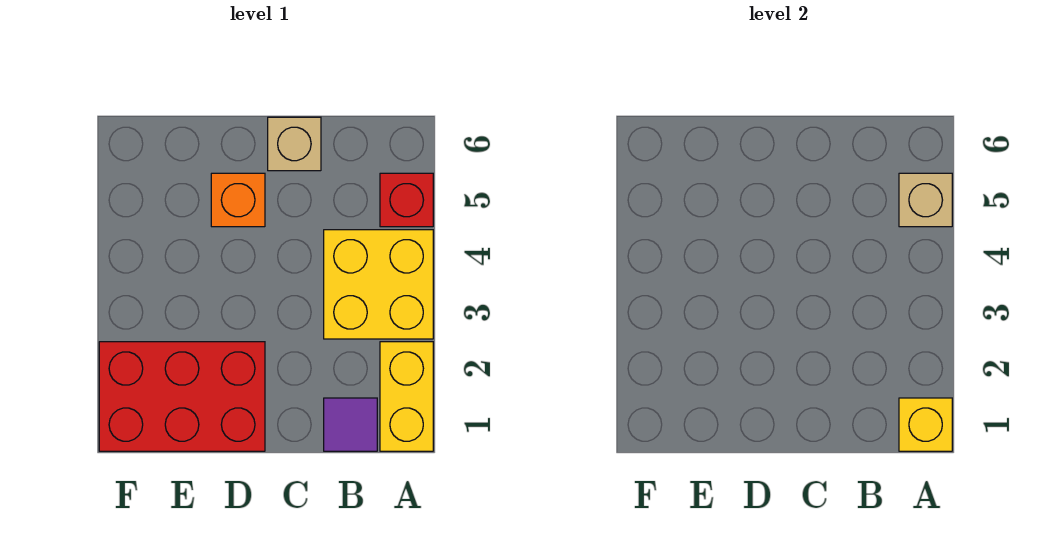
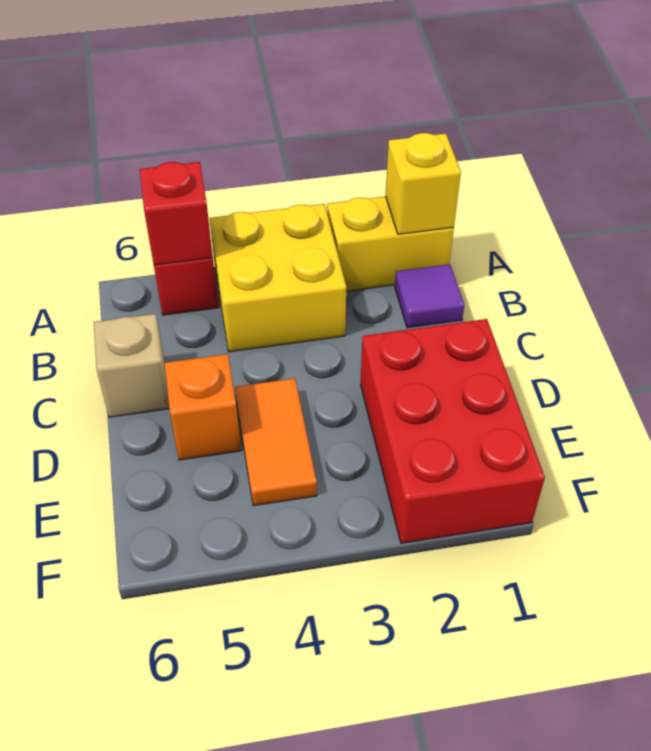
tan brick A5 level 2 -> red brick A5 level 2
none -> orange tile D4:E4 level 1

